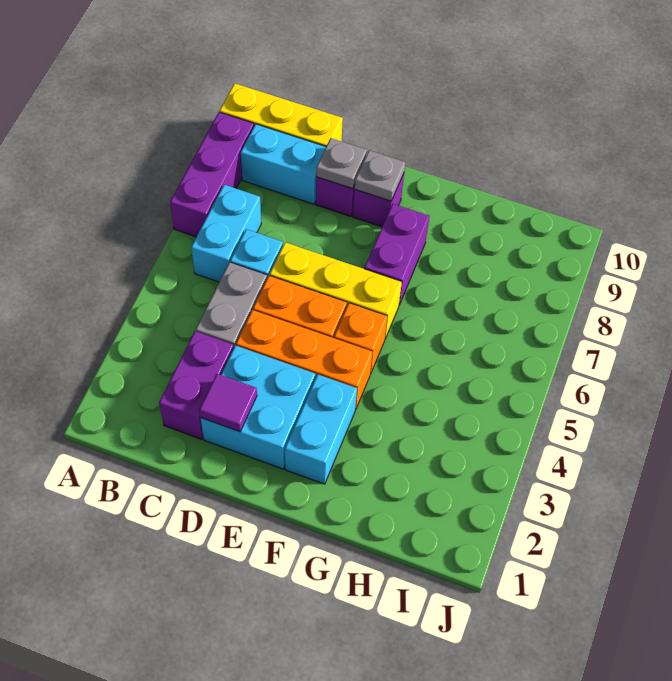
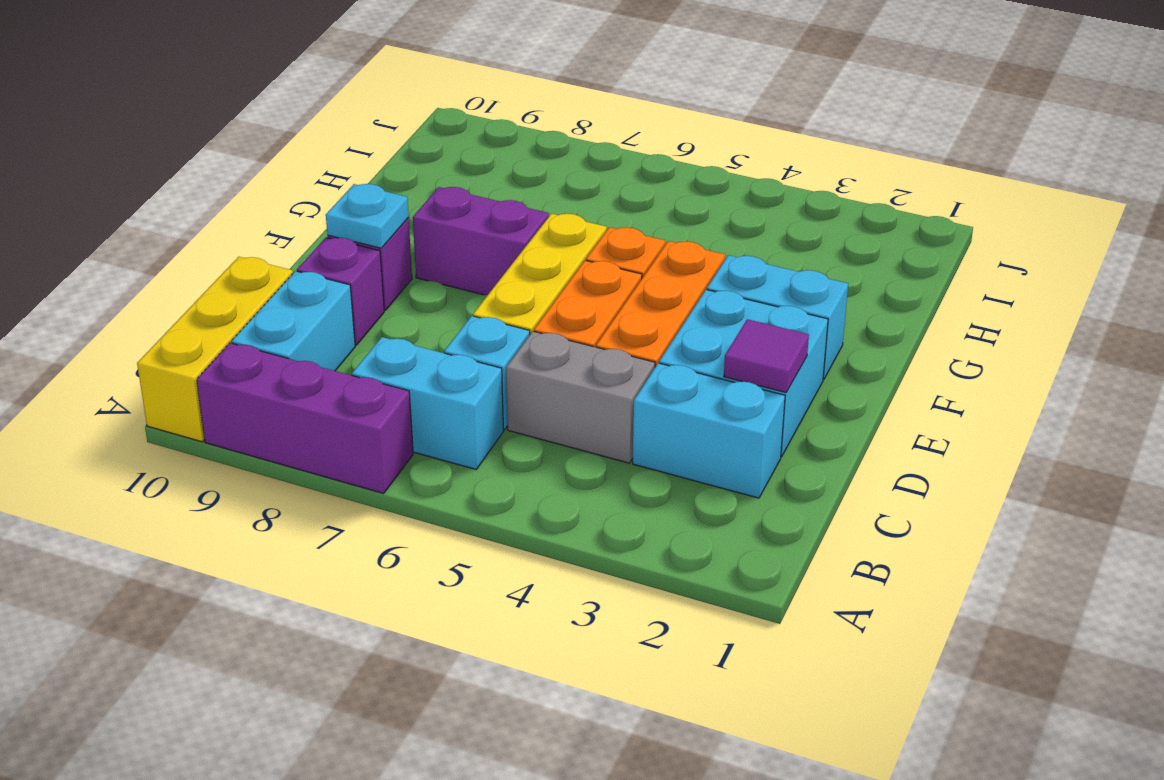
purple brick C2:C3 level 1 -> cyan brick C2:C3 level 1
grey plate D9 level 2 -> none
grey plate E9 level 2 -> cyan plate E9 level 2

